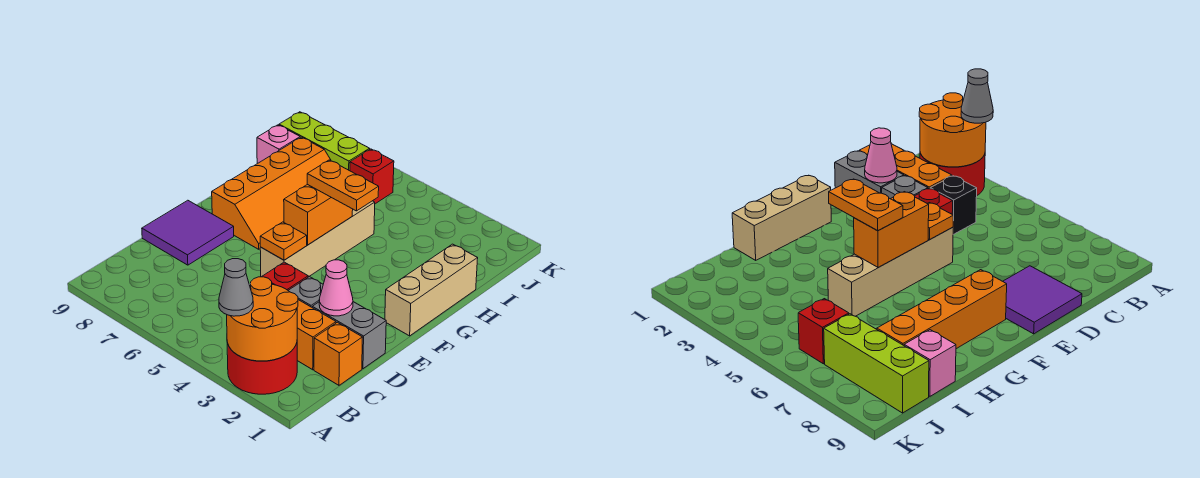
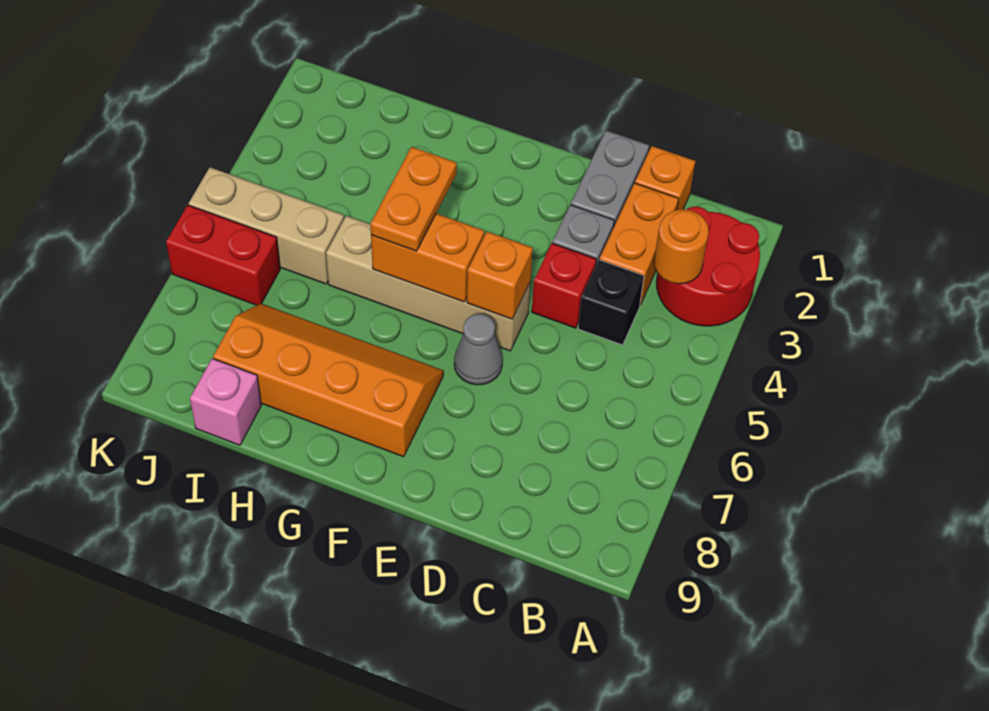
orange round brick A2:B3 level 2 -> orange round brick B3 level 2
grey cone A3 level 3 -> grey cone E6 level 1
pink cone D2 level 2 -> none
purple tile D8:E9 level 1 -> none
orange plate E5 level 2 -> orange brick E5 level 2
tan brick F1:H1 level 1 -> tan brick I5:K5 level 1
red brick J6 level 1 -> red brick J6:K6 level 1
lime brick J7:J9 level 1 -> none

